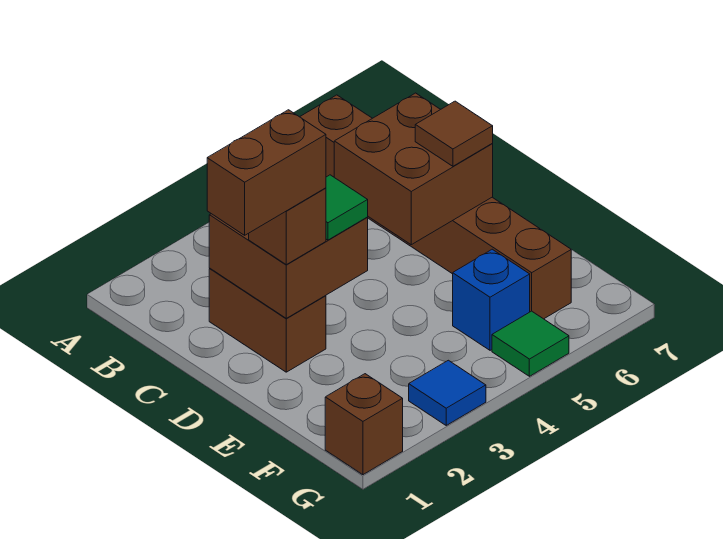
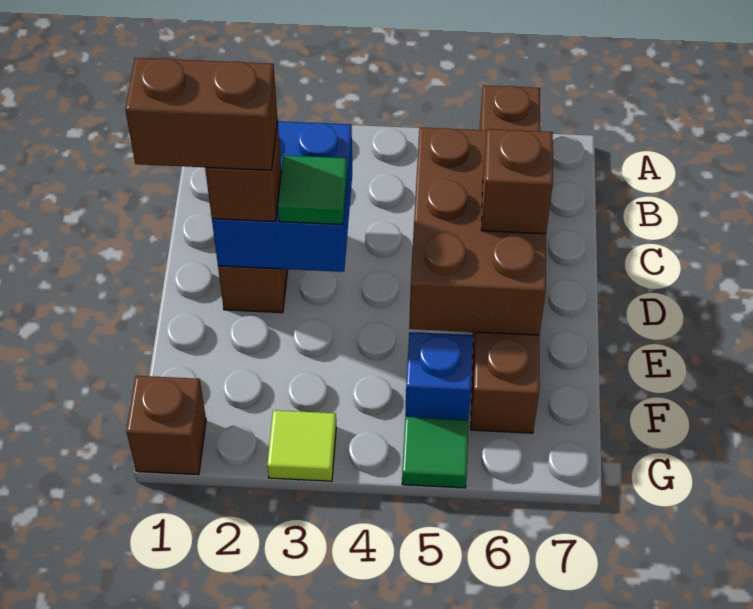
brown brick C2:D3 level 2 -> blue brick C2:D3 level 2
brown brick C5:D6 level 2 -> brown brick C5:E6 level 2
brown tile D6 level 3 -> brown brick D6 level 3
blue tile G3 level 1 -> lime tile G3 level 1

